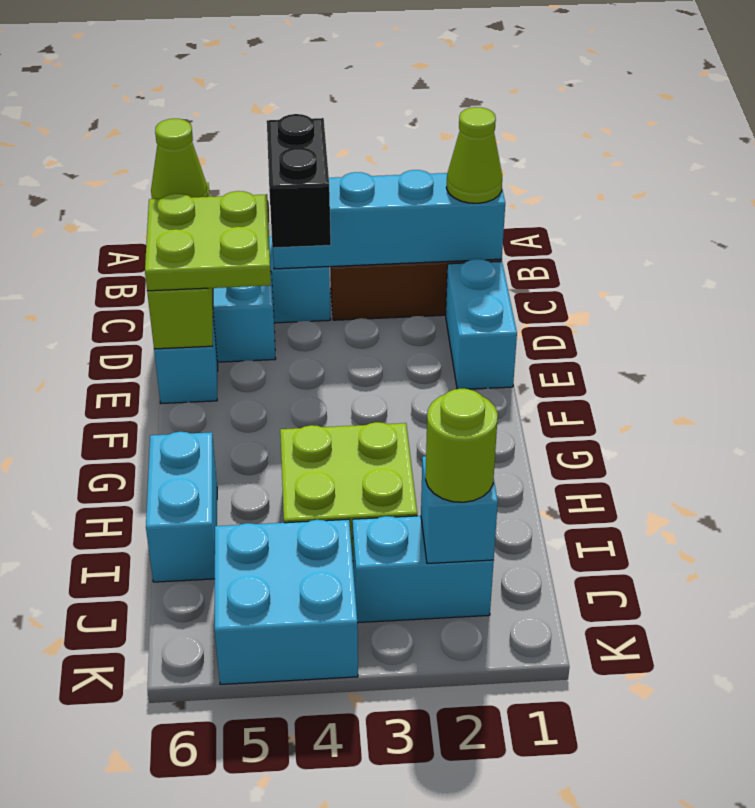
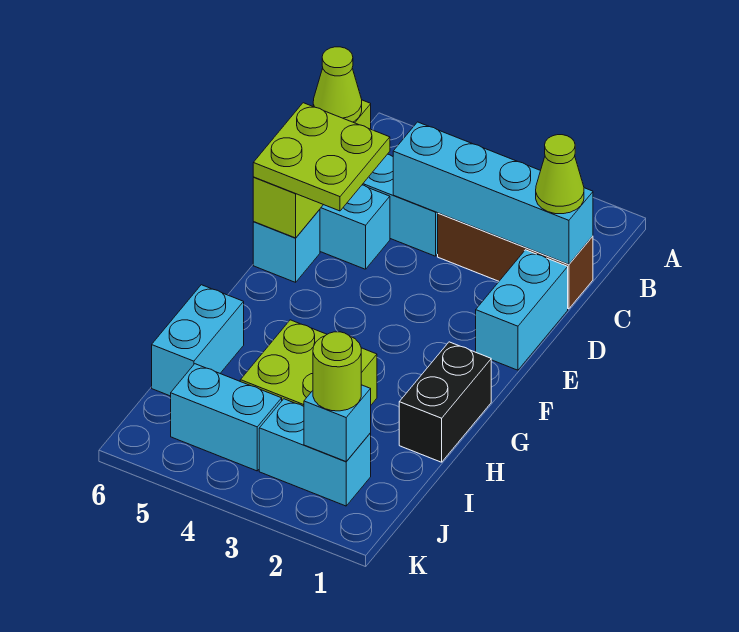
black brick C4:D4 level 3 -> black brick G1:H1 level 1
cyan brick J4:K5 level 1 -> cyan brick J4:J5 level 1

